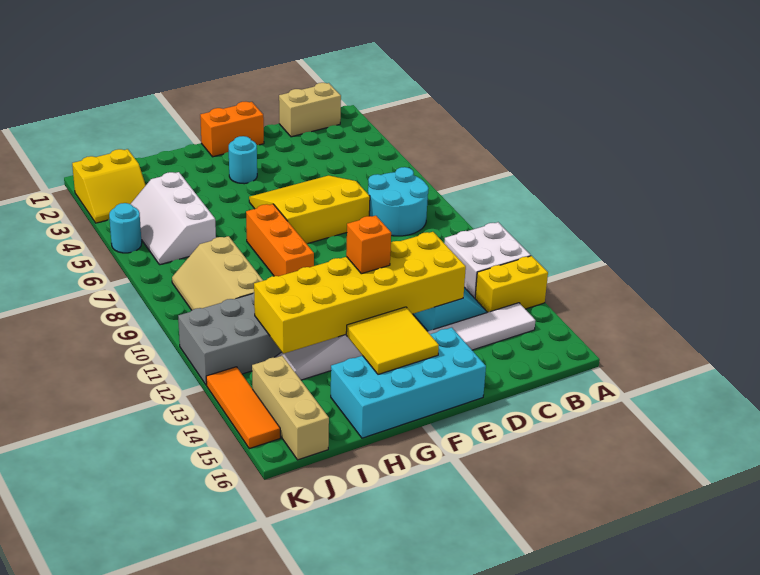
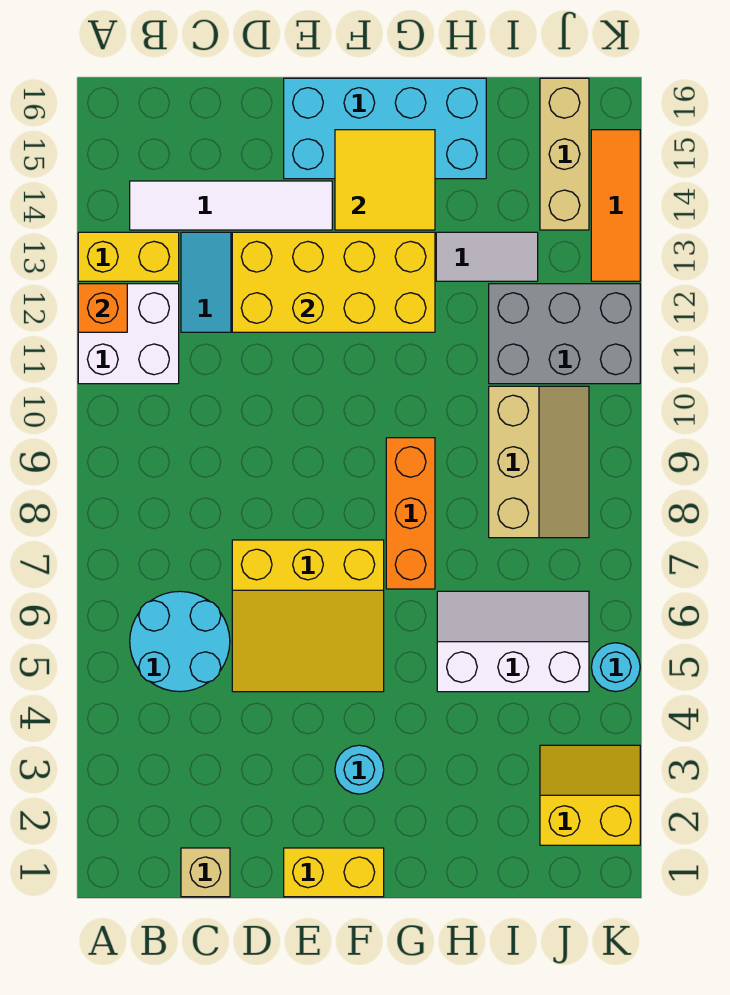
tan brick B1:C1 level 1 -> tan brick C1 level 1
cyan round brick B7:C8 level 1 -> cyan round brick B5:C6 level 1
yellow brick D12:I13 level 2 -> yellow brick D12:G13 level 2
orange brick E1:F1 level 1 -> yellow brick E1:F1 level 1
orange brick F12 level 3 -> orange brick A12 level 2
white slope I4:J6 level 1 top I -> white slope H5:J6 level 1 top 5

